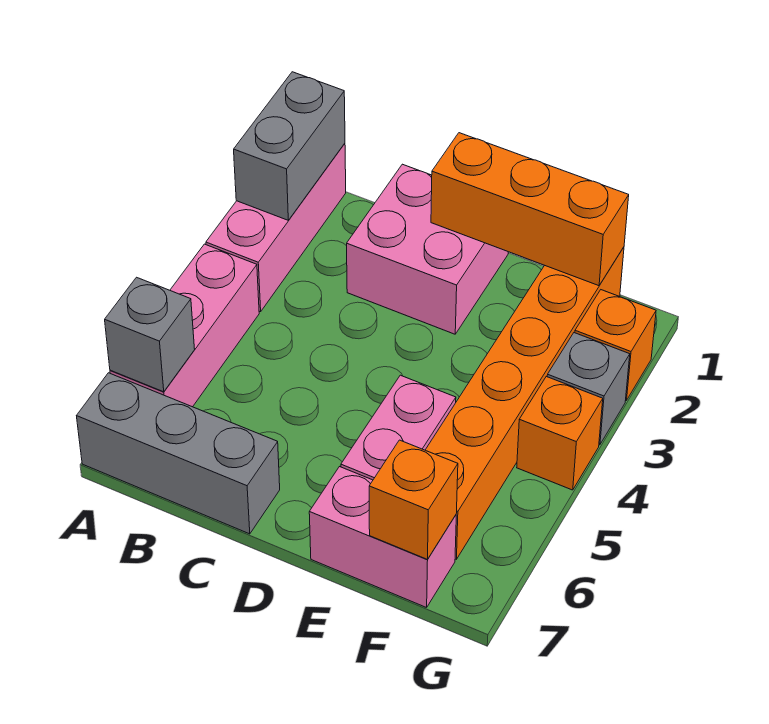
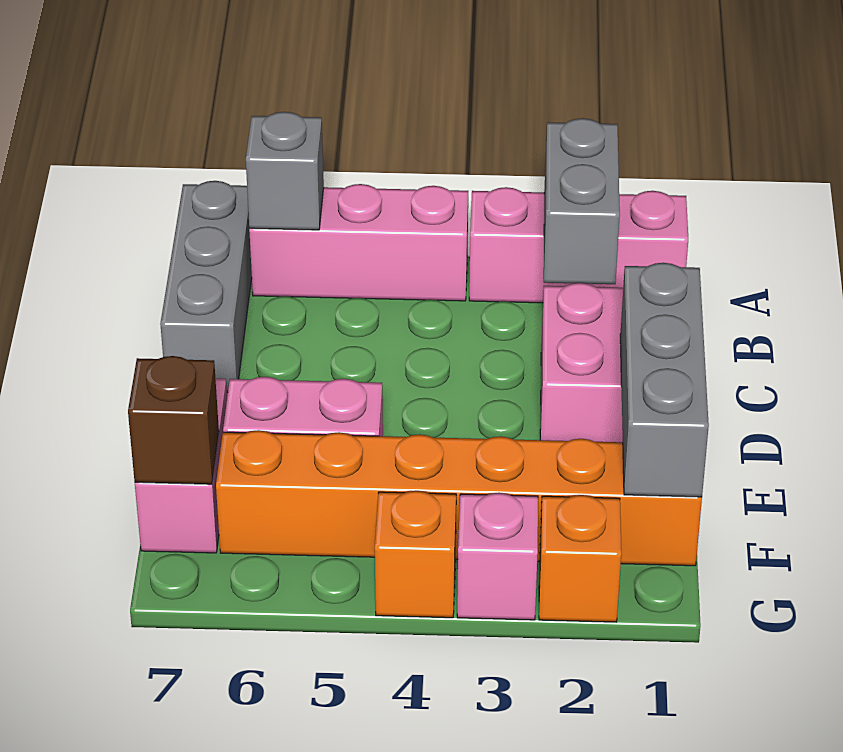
grey brick A1:A2 level 2 -> grey brick A2:B2 level 2
orange brick D1:F1 level 2 -> grey brick D1:F1 level 2
orange brick F7 level 2 -> brown brick F7 level 2
grey brick G3 level 1 -> pink brick G3 level 1

